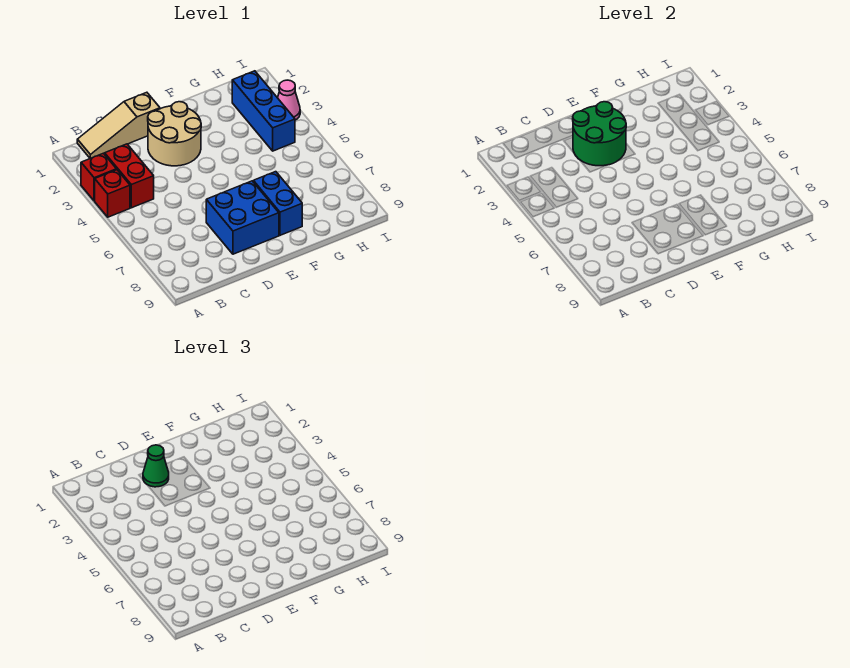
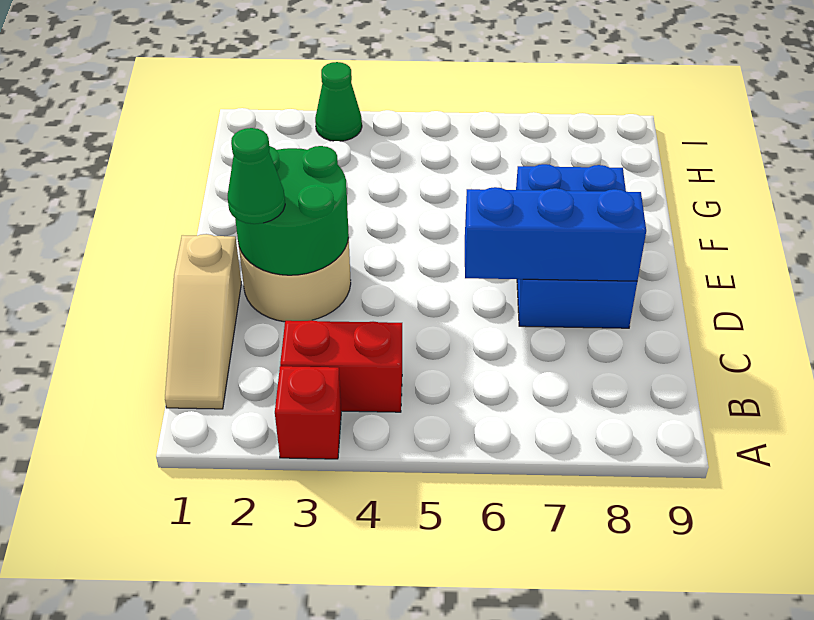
red brick A4 level 1 -> none
blue brick H2:H4 level 1 -> blue brick D6:D8 level 2
pink cone I3 level 1 -> green cone I3 level 1

